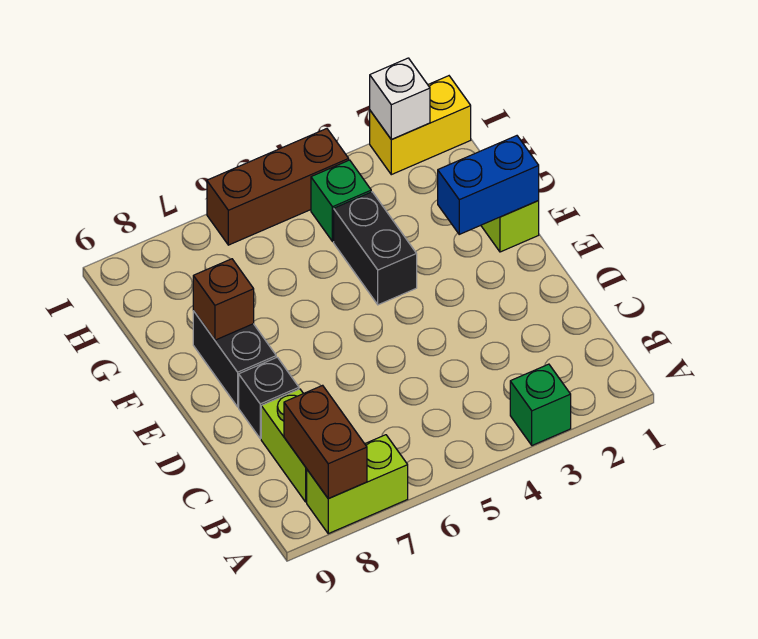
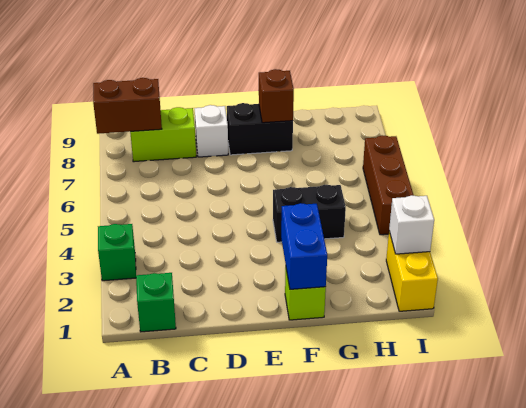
lime brick A7:A8 level 1 -> none
black brick D8 level 1 -> white brick D8 level 1
green brick H4 level 1 -> green brick B1 level 1

